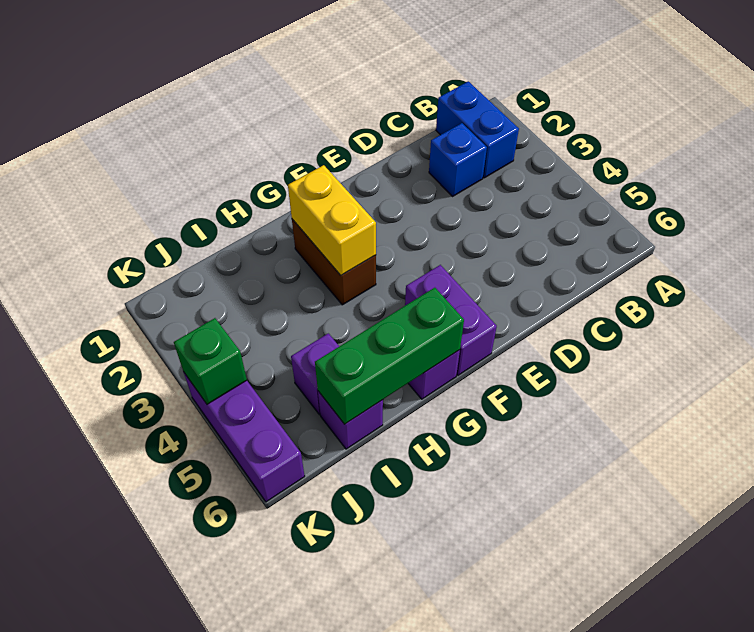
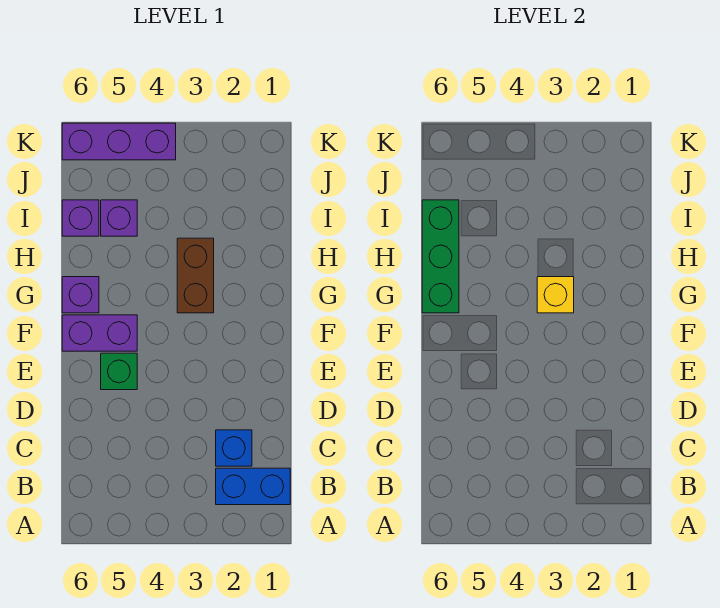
brown brick G2:G3 level 1 -> brown brick G3:H3 level 1
yellow brick G2:G3 level 2 -> yellow brick G3 level 2
green brick K4 level 2 -> green brick E5 level 1

